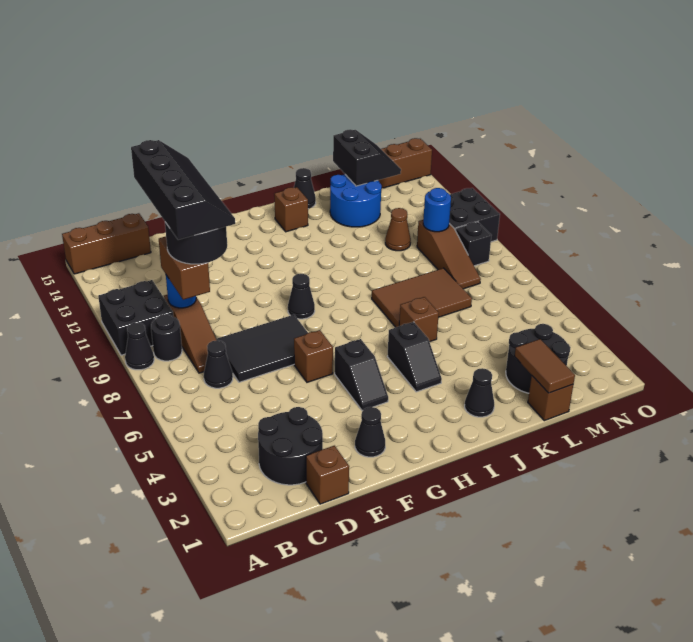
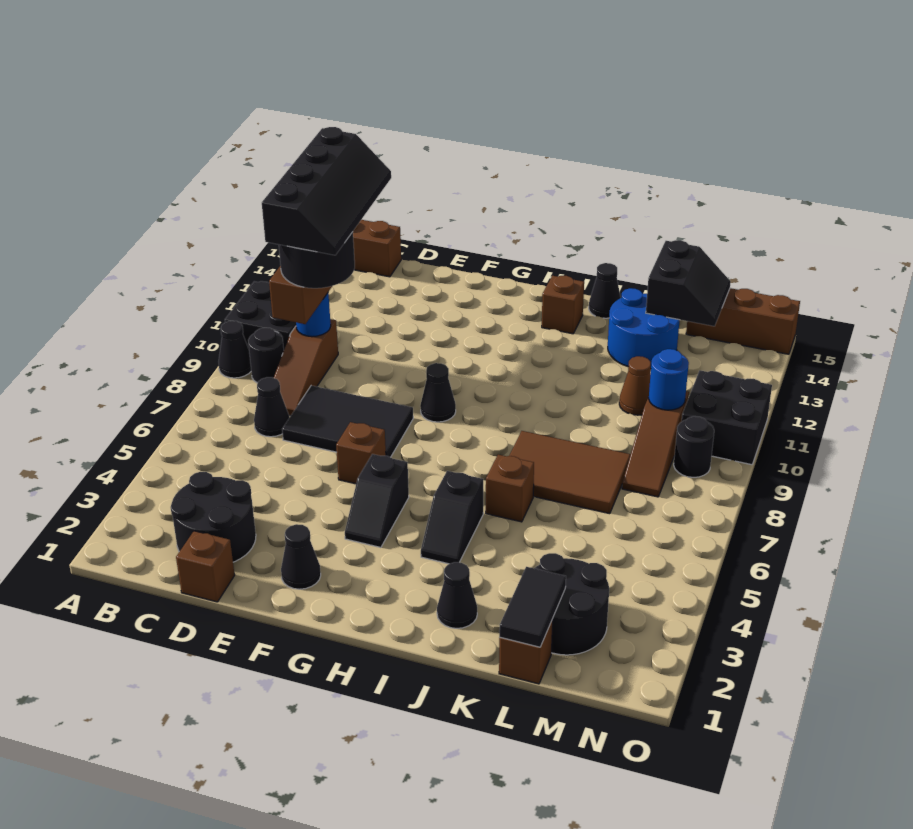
brown tile L1:L2 level 2 -> black tile L1:L2 level 2
black brick N9 level 1 -> black round brick N9 level 1

